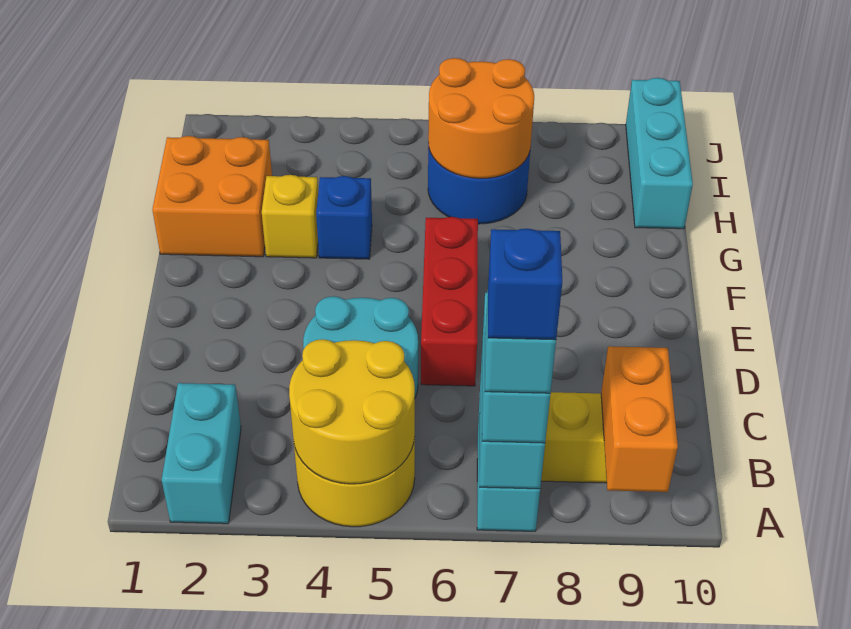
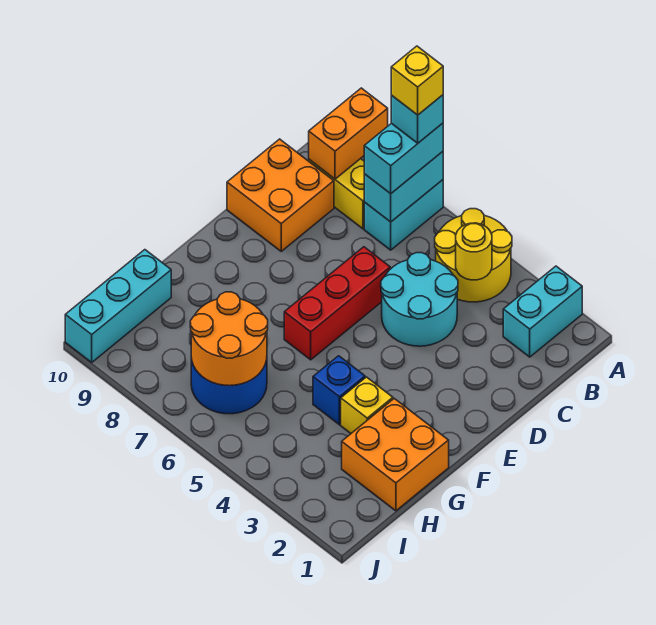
yellow round brick A4:B5 level 2 -> yellow round brick B4 level 2
blue brick A7 level 5 -> yellow brick A7 level 5
none -> orange brick C9:D10 level 1

